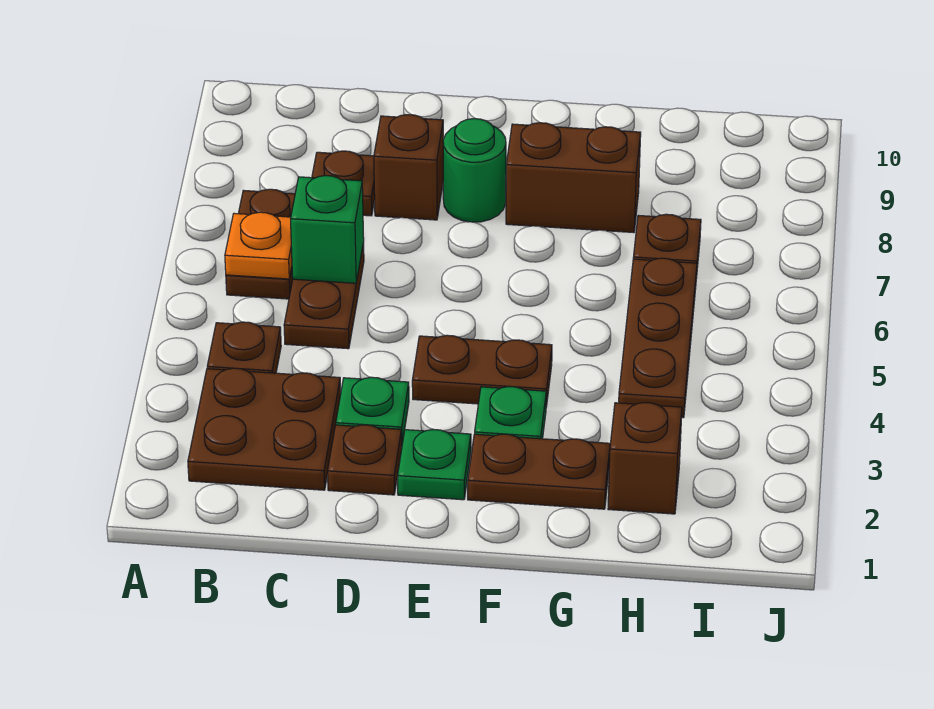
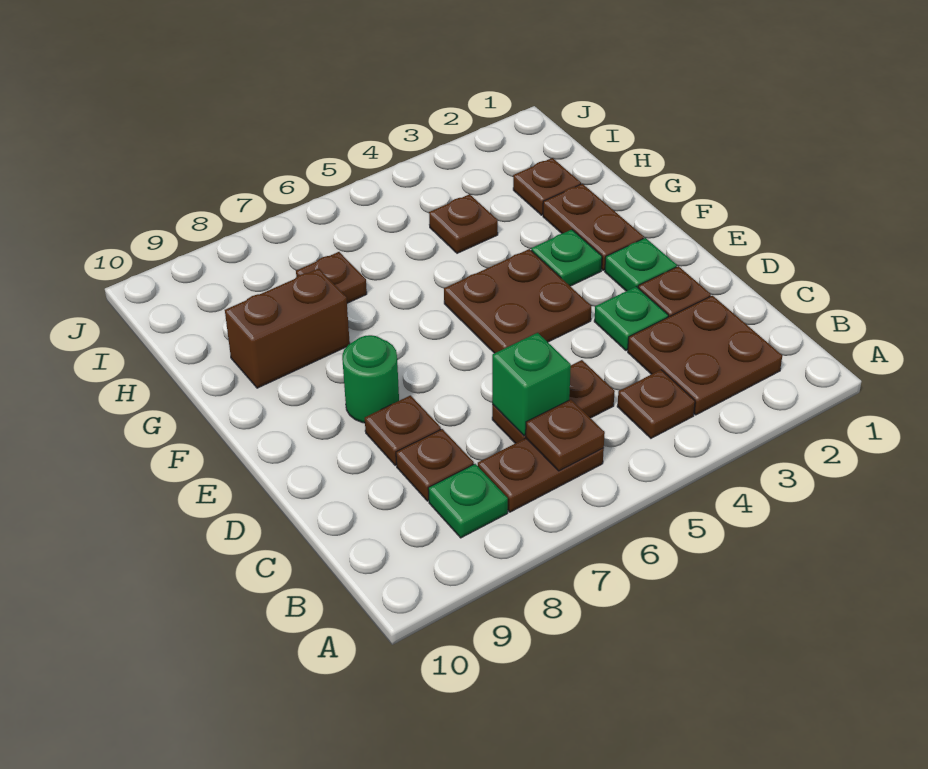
orange plate B6 level 2 -> brown plate B6 level 2
none -> green plate B8 level 1
brown brick D8 level 1 -> brown plate D8 level 1
brown plate E4:F4 level 1 -> brown plate E4:F5 level 1
brown brick F8:G8 level 1 -> brown brick G8:G9 level 1
brown brick H2 level 1 -> brown plate H2 level 1
brown plate H4:H6 level 1 -> brown plate H4 level 1

